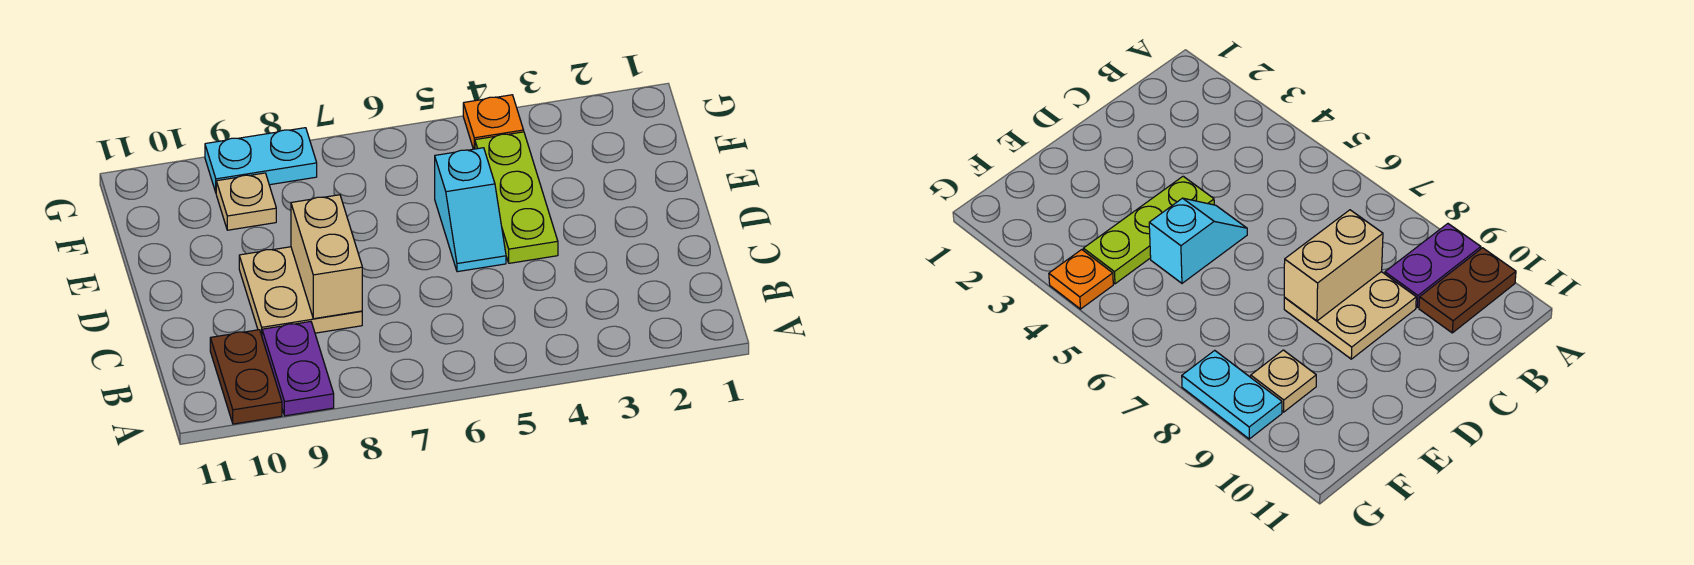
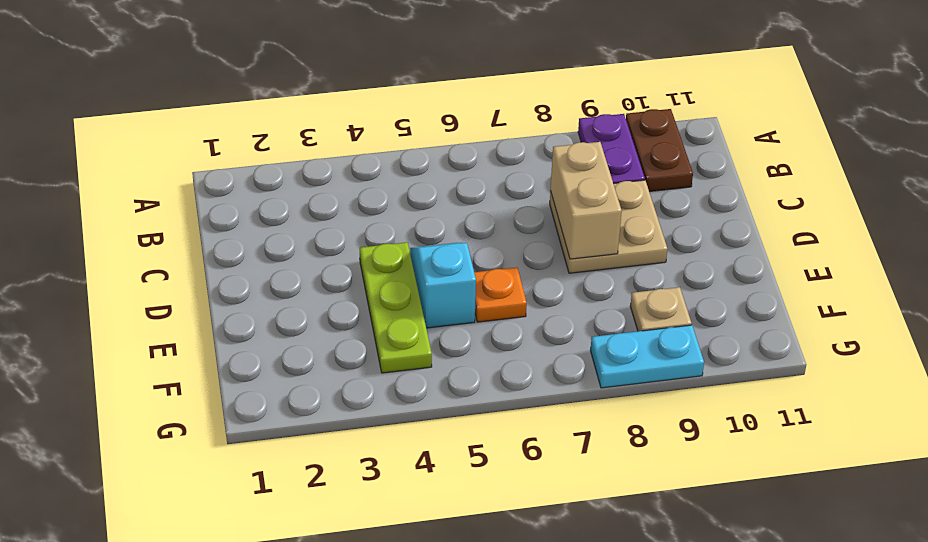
orange plate G4 level 1 -> orange plate E6 level 1

